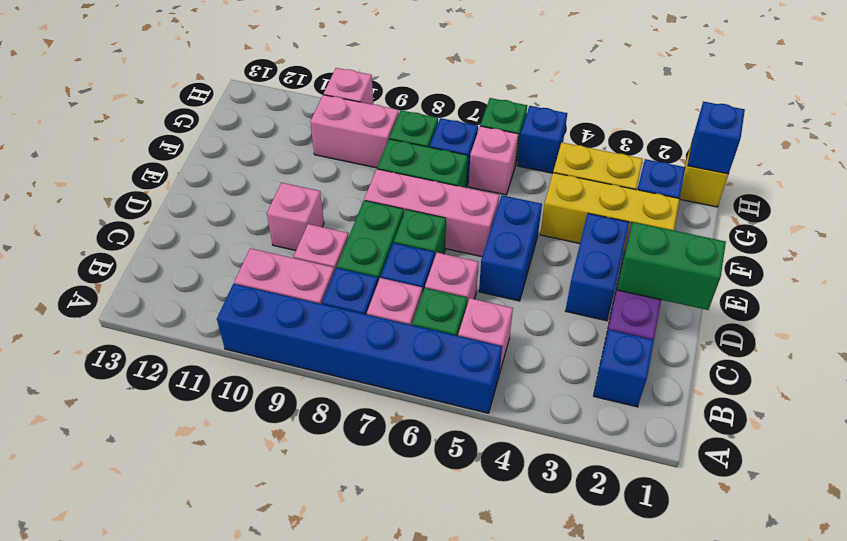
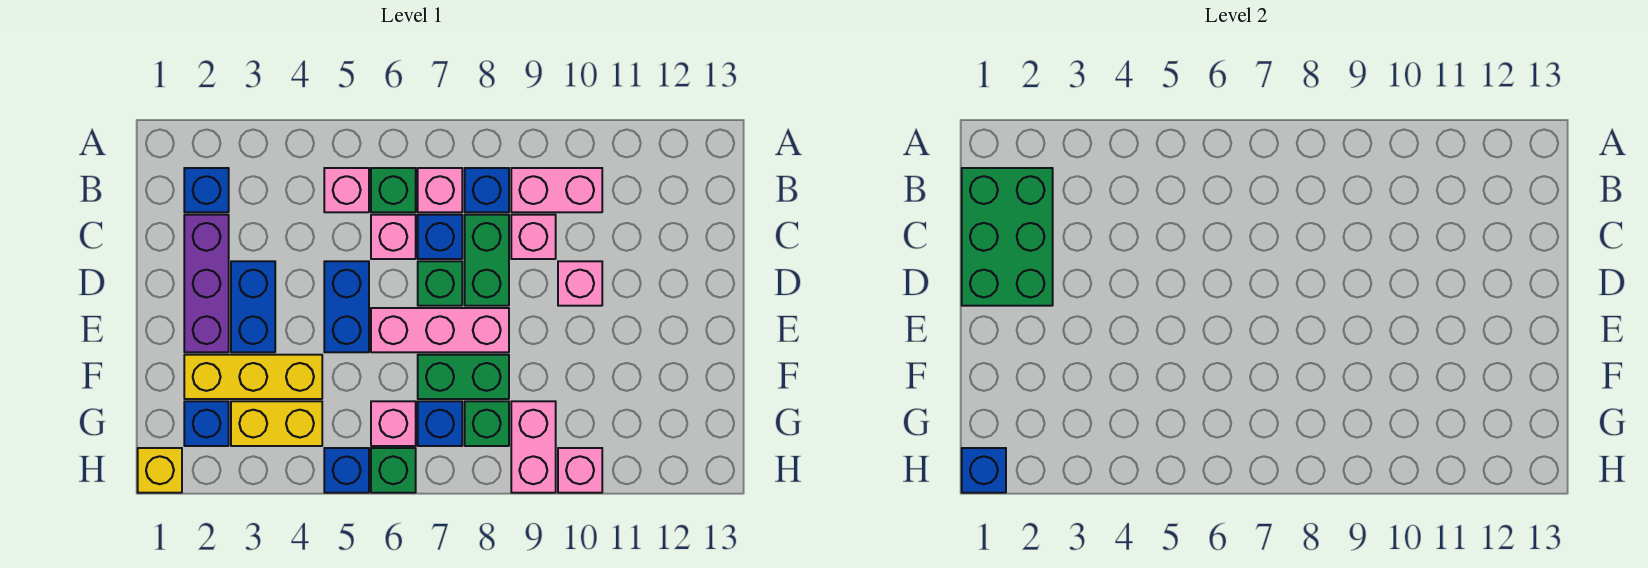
blue brick A5:A10 level 1 -> none
green brick D1:D2 level 2 -> green brick B1:D2 level 2
pink brick G9:G10 level 1 -> pink brick G9:H9 level 1

